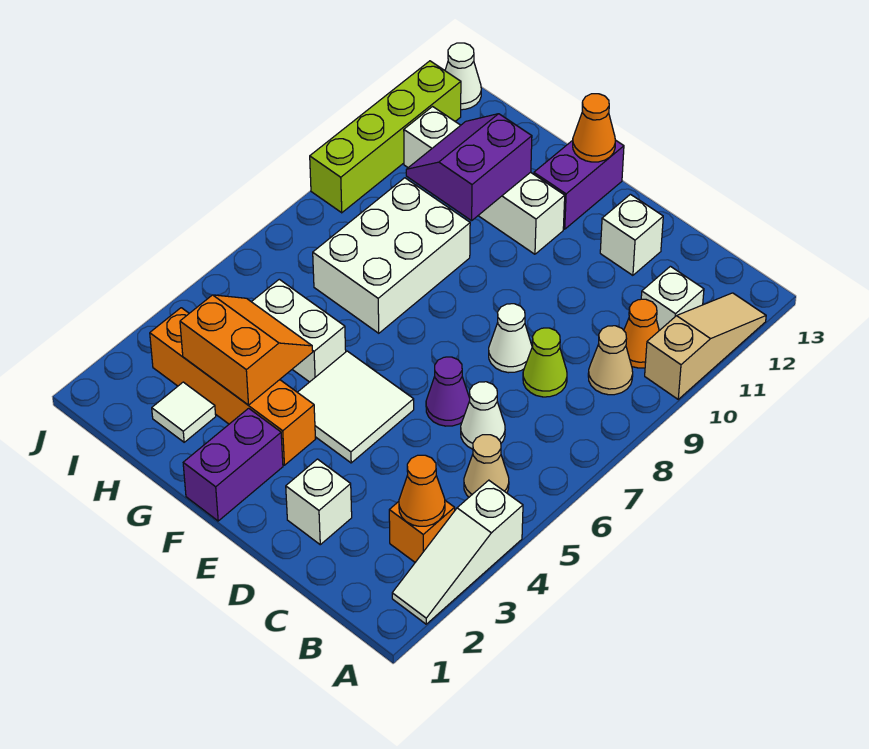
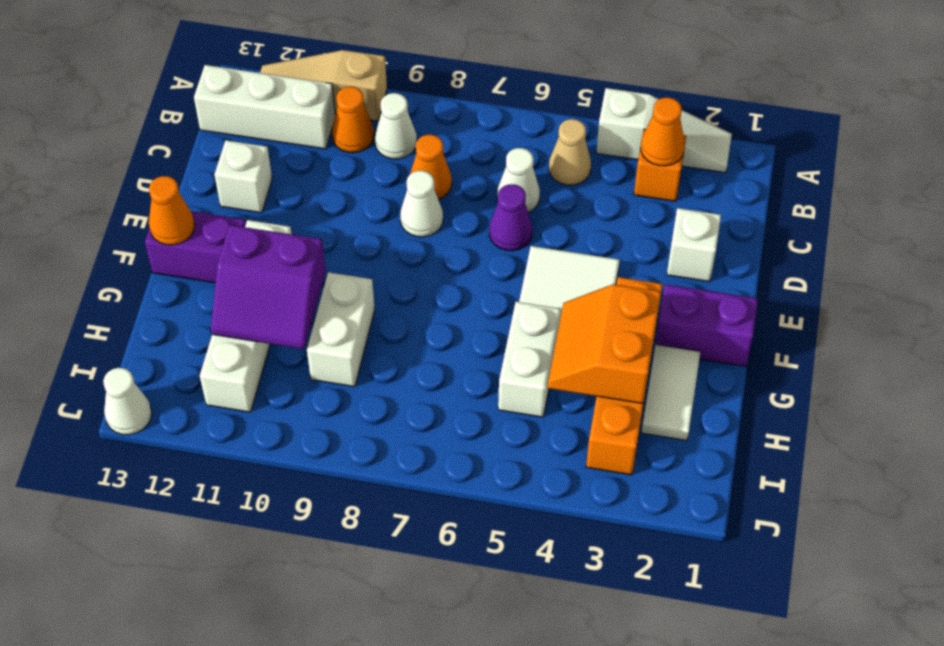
tan cone B9 level 1 -> white cone B9 level 1
white brick B11 level 1 -> white brick B11:B13 level 1
lime cone C8 level 1 -> orange cone C8 level 1
white brick G7:H9 level 1 -> white brick G9:H9 level 1
white tile H2 level 1 -> white tile G2:H2 level 1
lime brick J9:J12 level 1 -> none

